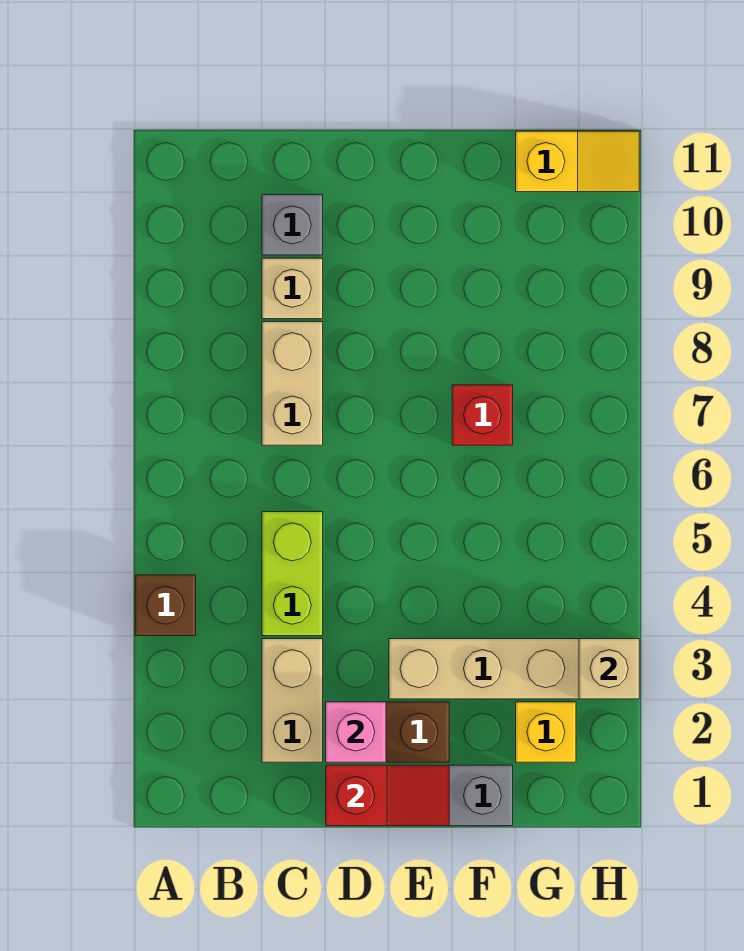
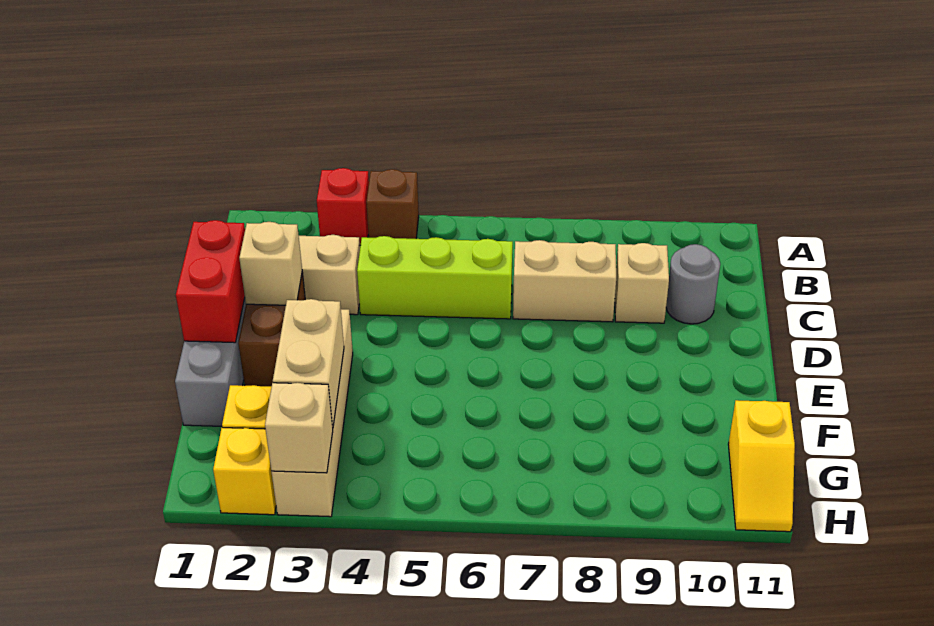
lime brick C4:C5 level 1 -> lime brick C4:C6 level 1
grey brick C10 level 1 -> grey round brick C10 level 1
red slope D1:E1 level 2 top D -> red brick D1:E1 level 2
pink brick D2 level 2 -> tan brick D2 level 2
none -> tan brick F3:G3 level 2
red brick F7 level 1 -> red brick A3 level 1
none -> yellow brick H2 level 1

